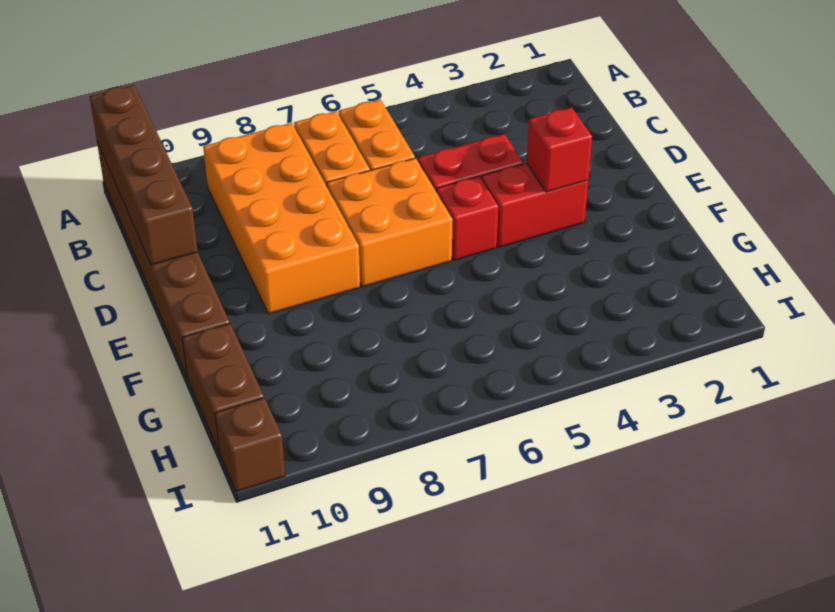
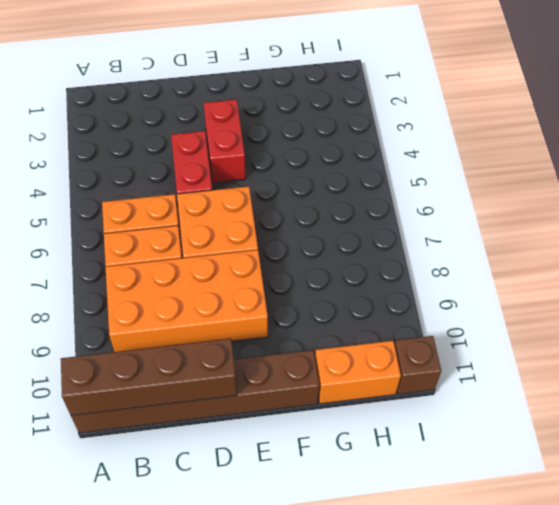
red brick E3 level 2 -> none
red brick E5 level 1 -> none
brown brick G11:H11 level 1 -> orange brick G11:H11 level 1

